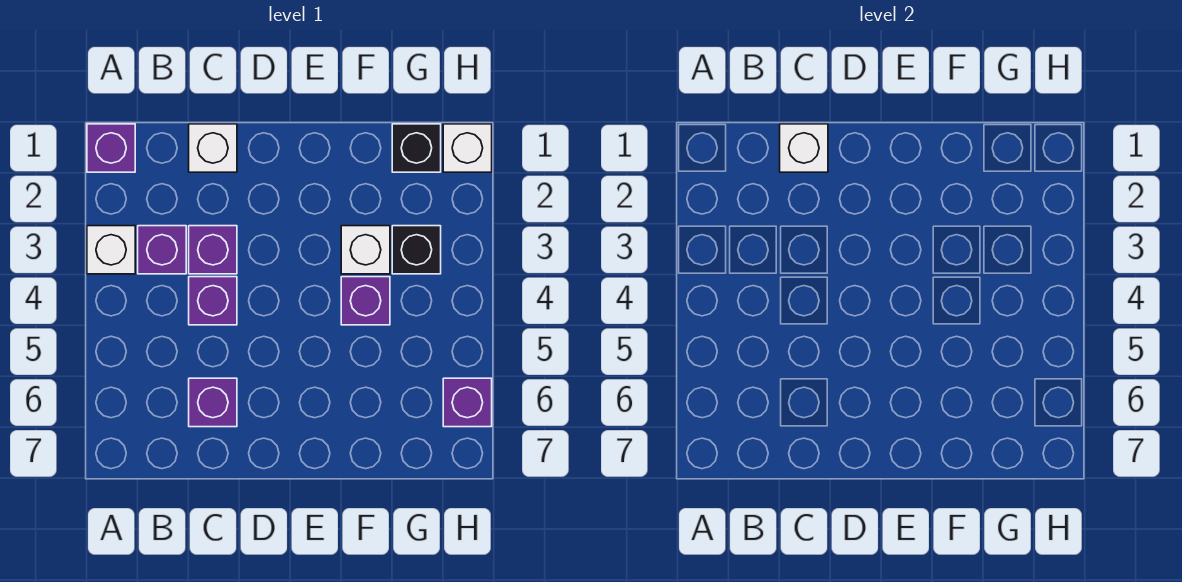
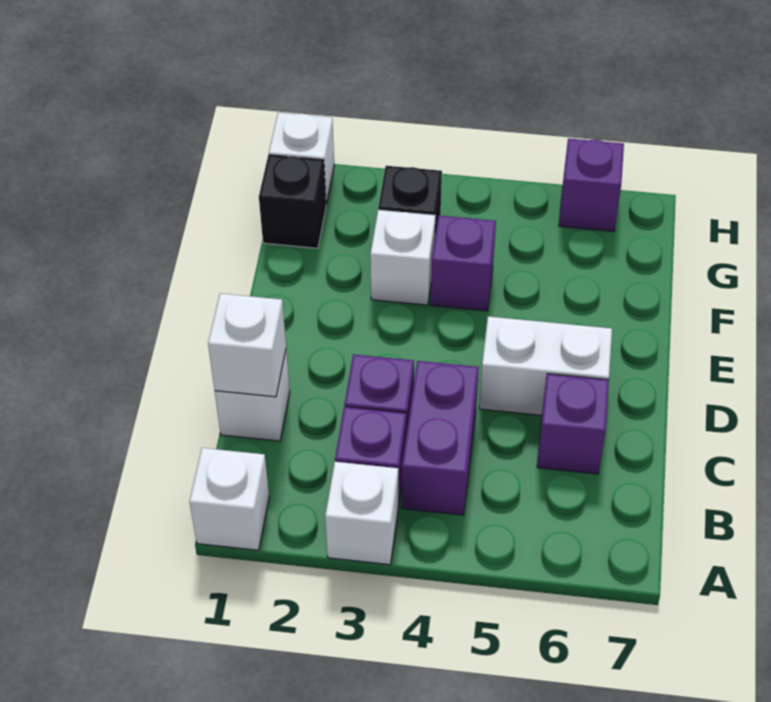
purple brick A1 level 1 -> white brick A1 level 1
purple brick C4 level 1 -> purple brick B4:C4 level 1
none -> white brick D5:D6 level 1

